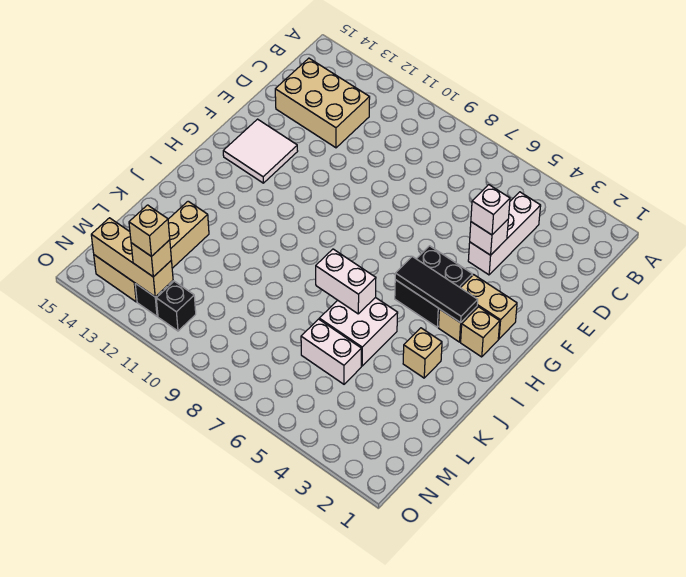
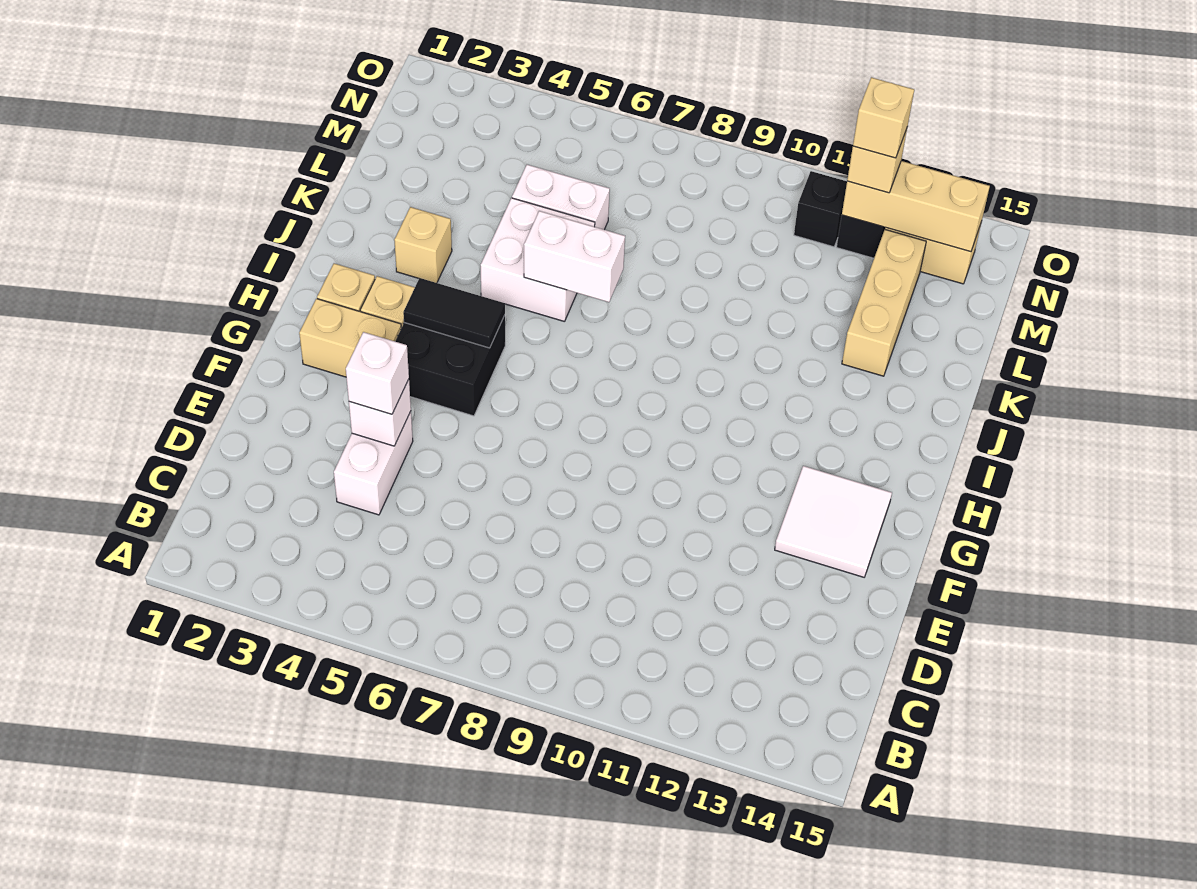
white brick C4:E4 level 1 -> white brick D4:E4 level 1
tan brick C12:D14 level 1 -> none
black tile H3:H5 level 2 -> black tile H4:H5 level 2

